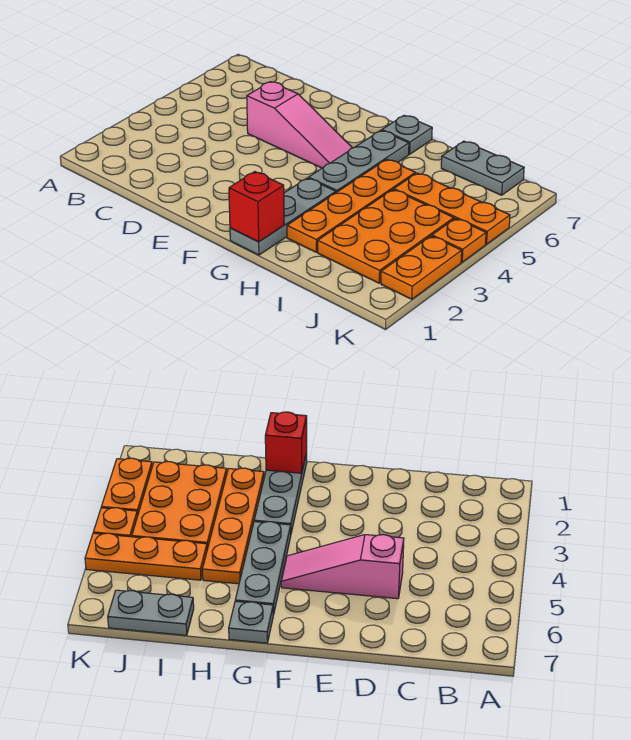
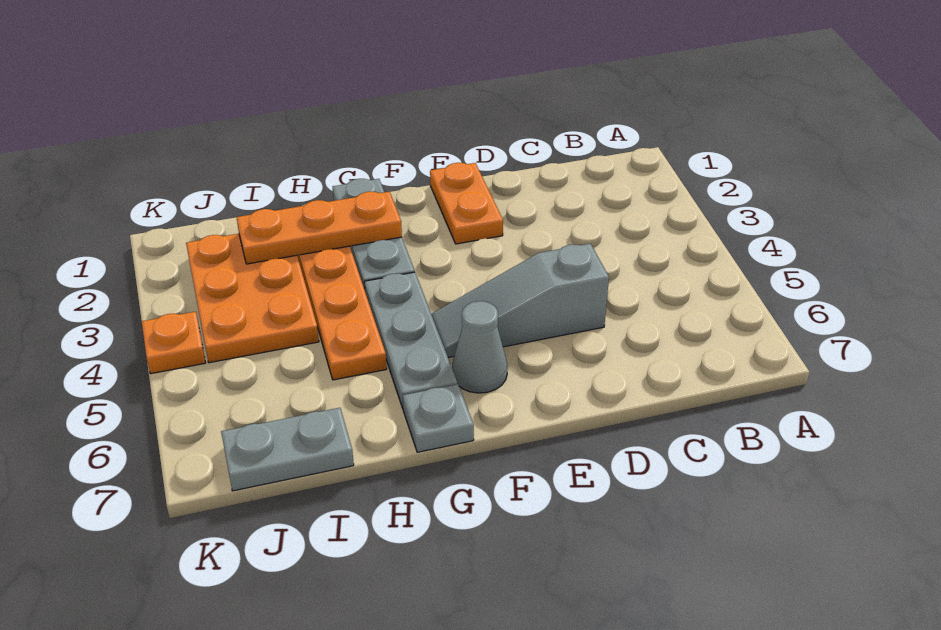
pink slope D5:F5 level 1 top D -> grey slope D5:F5 level 1 top D
none -> grey cone F6 level 1
red brick G1 level 2 -> none
orange plate I5:K5 level 1 -> orange plate G2:I2 level 2
orange plate K2:K3 level 1 -> orange plate E1:E2 level 1

